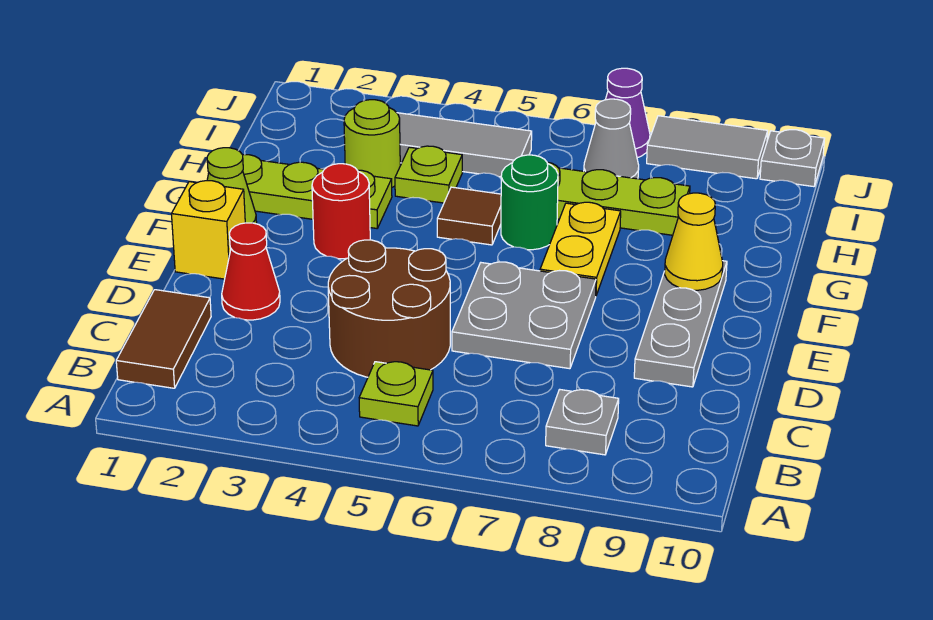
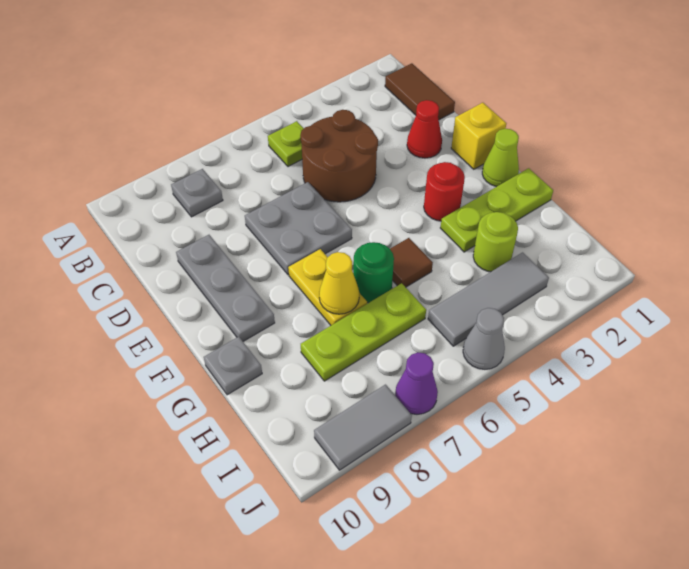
yellow cone F9 level 2 -> yellow cone G7 level 2
lime plate H4 level 1 -> none
grey cone I7 level 1 -> grey cone J5 level 1
grey plate J10 level 1 -> grey plate G10 level 1

